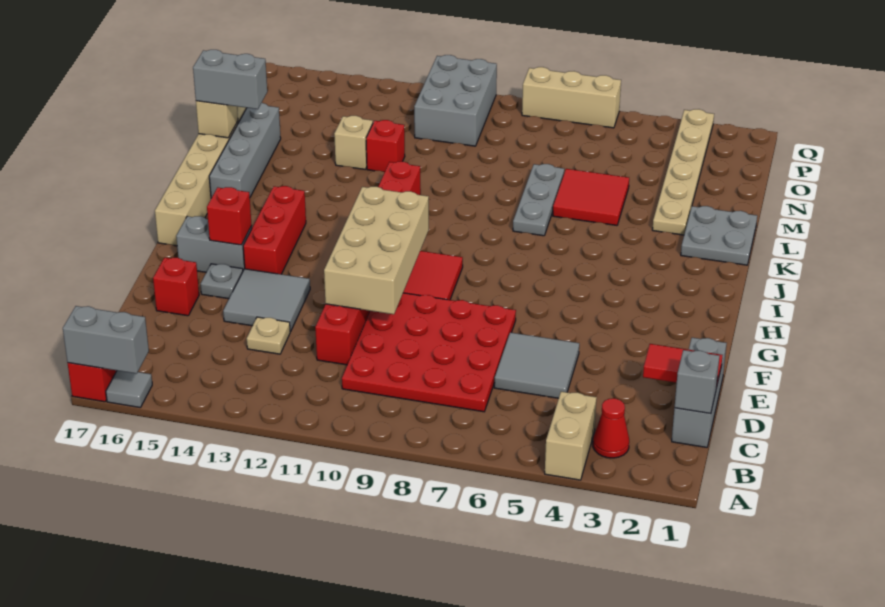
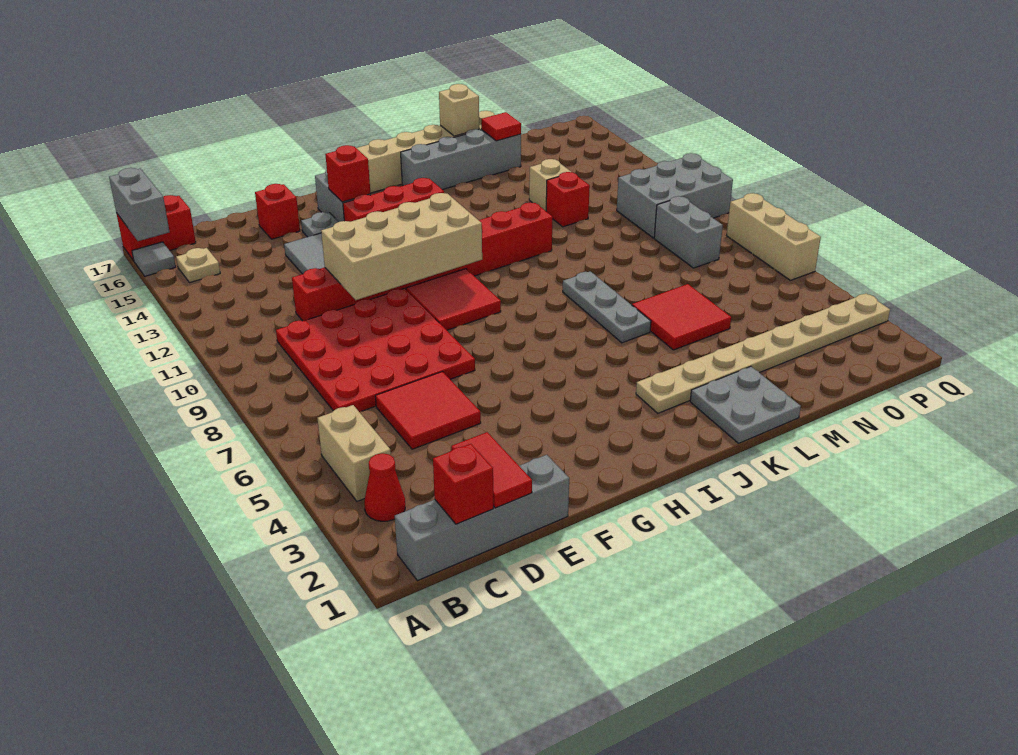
tan brick A4:B4 level 1 -> tan brick B4:B5 level 1
grey brick C1:E1 level 1 -> grey brick B1:E1 level 1
grey brick C1 level 2 -> red brick C1 level 2
grey tile D5:E6 level 1 -> red tile D5:E6 level 1
tan plate D13 level 1 -> tan plate B15 level 1
grey plate K7:M7 level 1 -> grey plate K6:K8 level 1
tan plate L3:Q3 level 1 -> tan plate J3:Q3 level 1
grey brick L16:L17 level 3 -> grey brick O8:O9 level 1
none -> red tile M16 level 2

